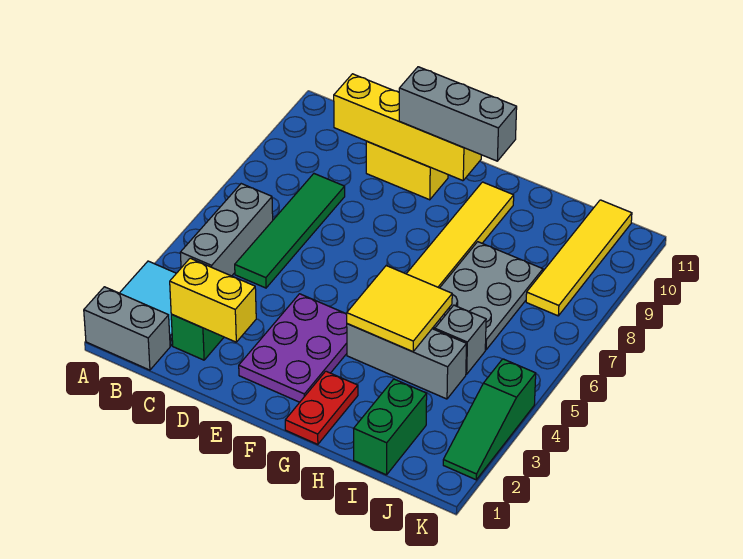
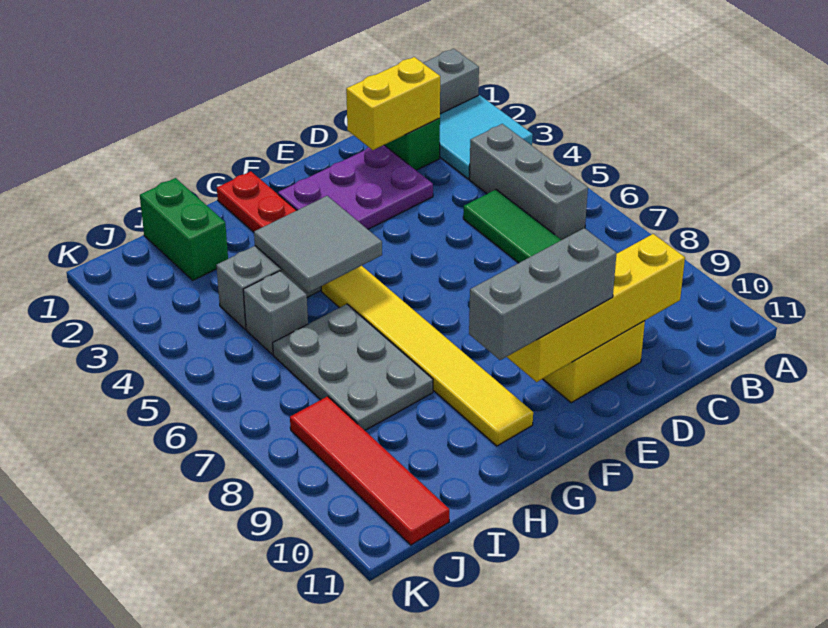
purple plate E2:F4 level 1 -> purple plate D2:F3 level 1
yellow tile G4:H5 level 2 -> grey tile G4:H5 level 2
yellow tile J8:J11 level 1 -> red tile J8:J11 level 1
green slope K2:K4 level 1 top 4 -> none

